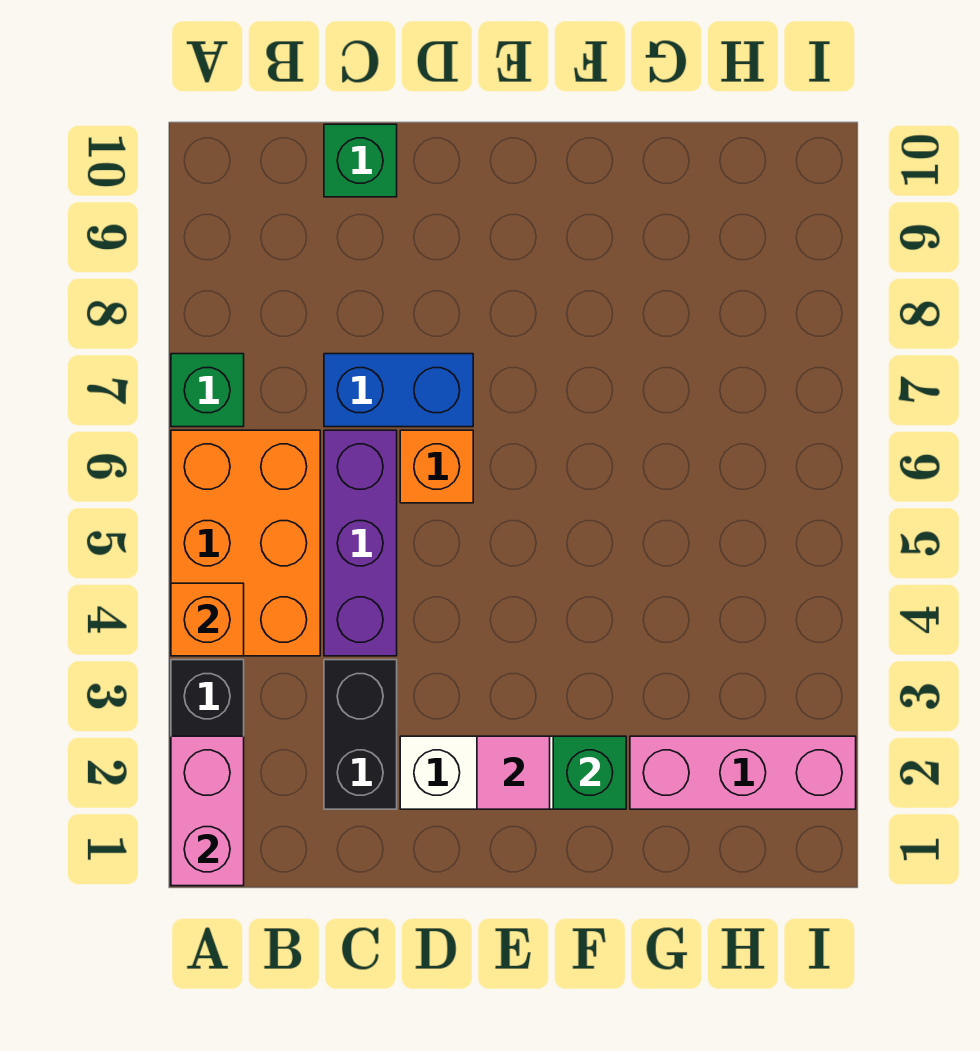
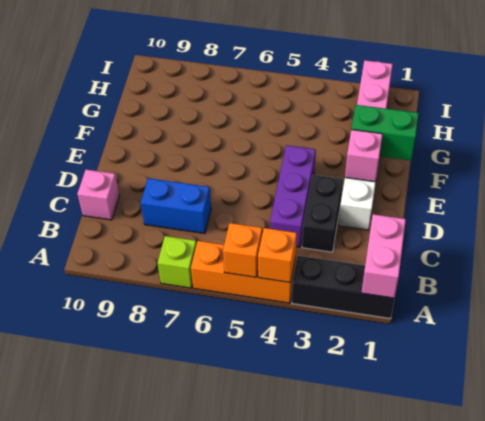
pink brick A1:A2 level 2 -> pink brick A1:B1 level 2
orange brick A4:B6 level 1 -> orange brick A4:A6 level 1
green brick A7 level 1 -> lime brick A7 level 1
black brick C2:C3 level 1 -> black brick C3:D3 level 1
purple brick C4:C6 level 1 -> purple brick C4:E4 level 1
blue brick C7:D7 level 1 -> blue brick C7:C8 level 1
green brick C10 level 1 -> pink brick C10 level 1
orange brick D6 level 1 -> orange brick A5 level 2
pink tile E2 level 2 -> pink brick E2 level 2
green brick F2 level 2 -> green brick F1:F2 level 2

